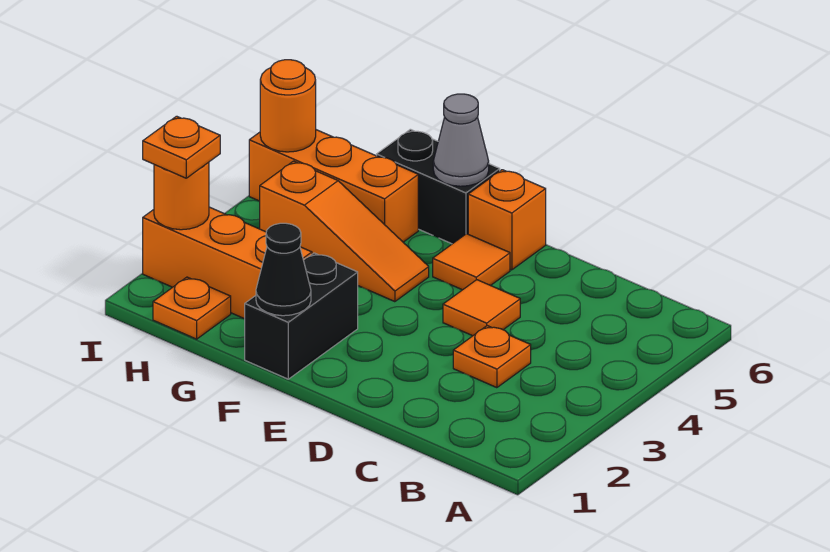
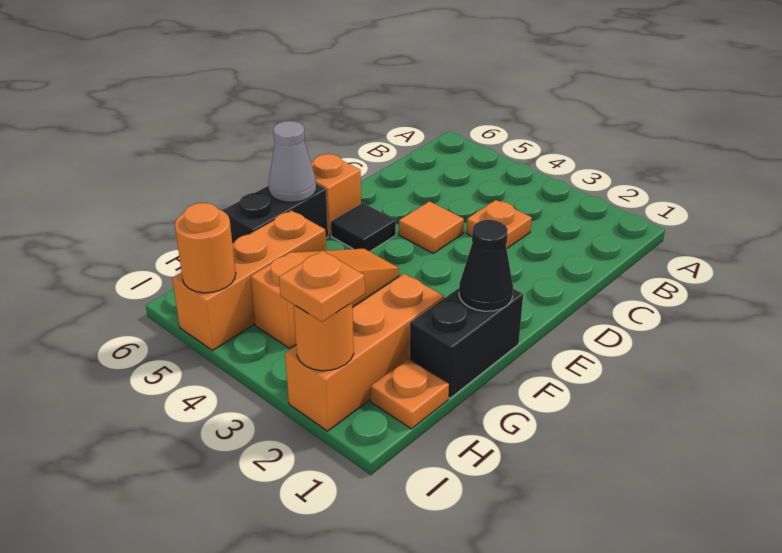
orange tile E5 level 1 -> black tile E5 level 1
black brick F1:F2 level 1 -> black brick F1:G1 level 1

